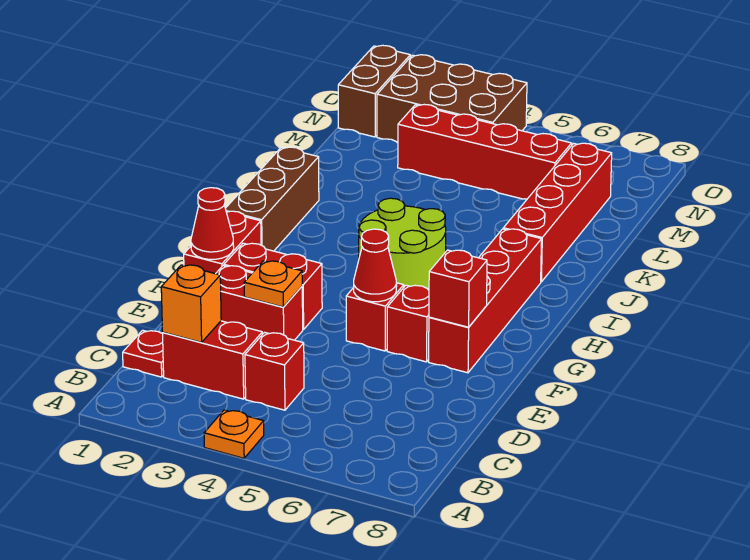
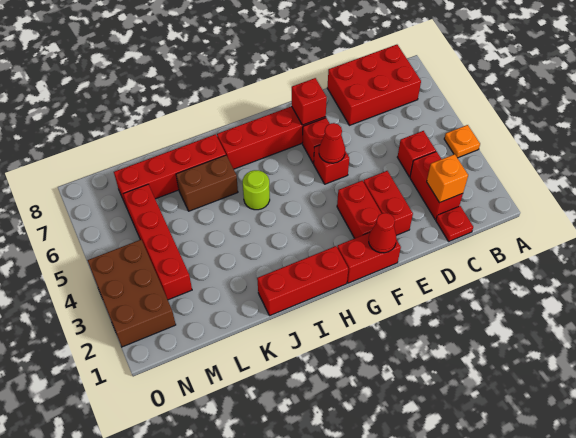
none -> red brick B7:D8 level 1
orange plate E3 level 2 -> none
brown brick H1:J1 level 1 -> red brick H1:J1 level 1
lime round brick H4:I5 level 1 -> lime round brick I5 level 1
brown brick N1:O1 level 1 -> brown brick J6:K6 level 1

